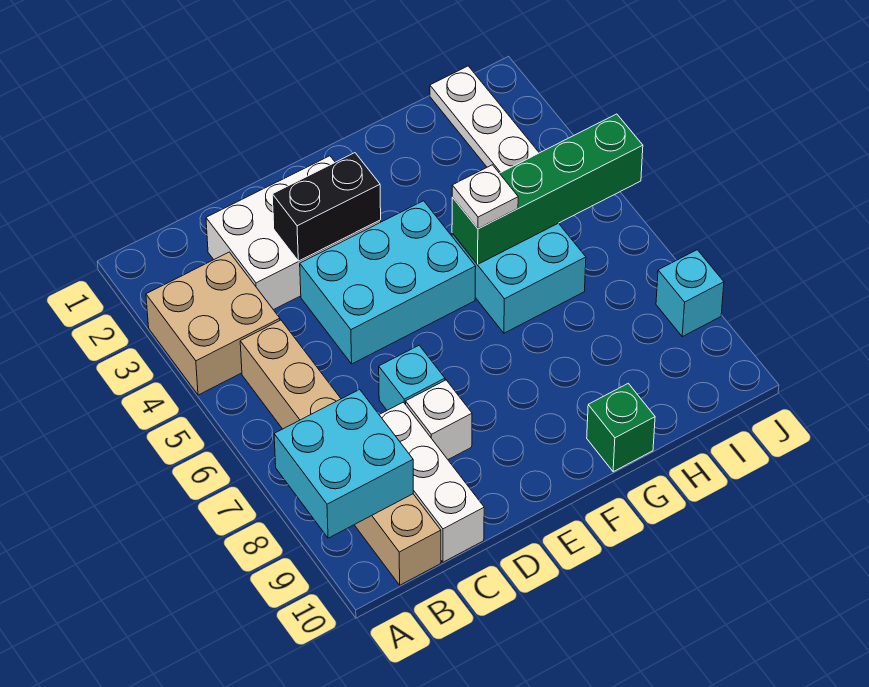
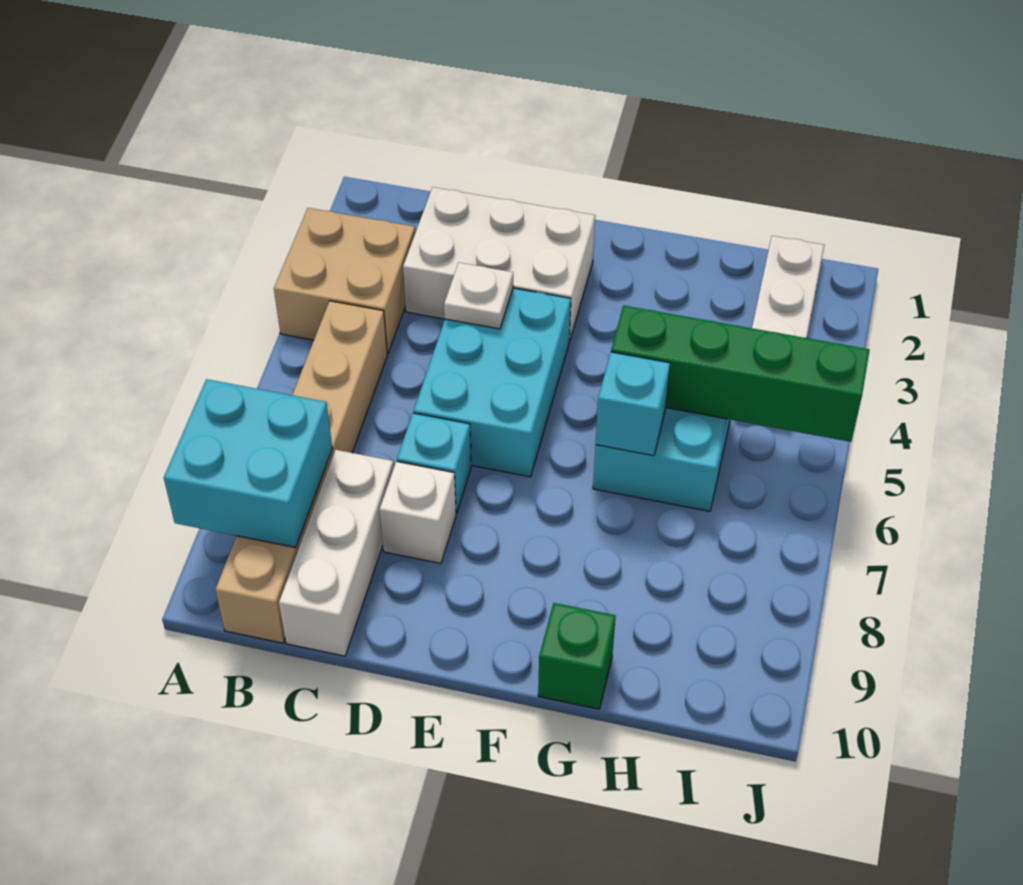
black brick D3:E3 level 2 -> none
cyan brick D4:F5 level 1 -> cyan brick D4:E6 level 1
white plate G5 level 3 -> white plate D4 level 2
cyan brick J8 level 1 -> cyan brick G6 level 2

